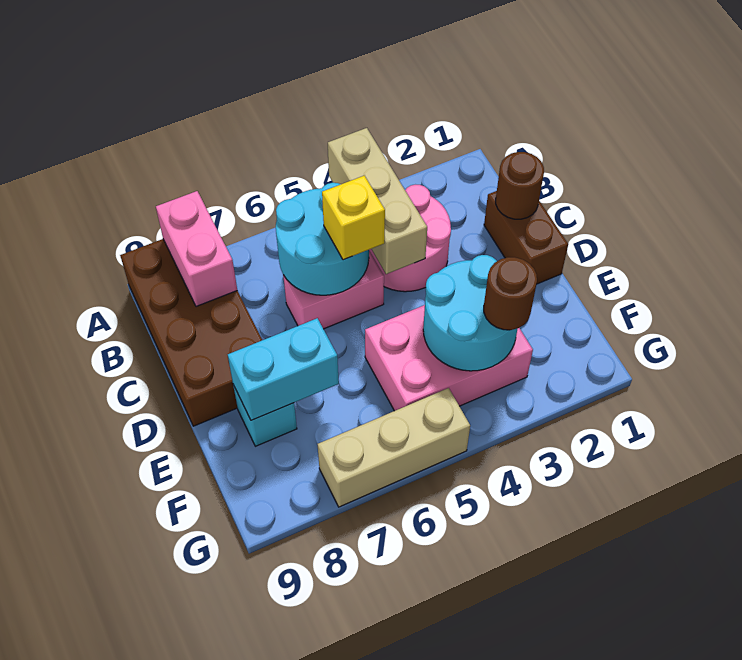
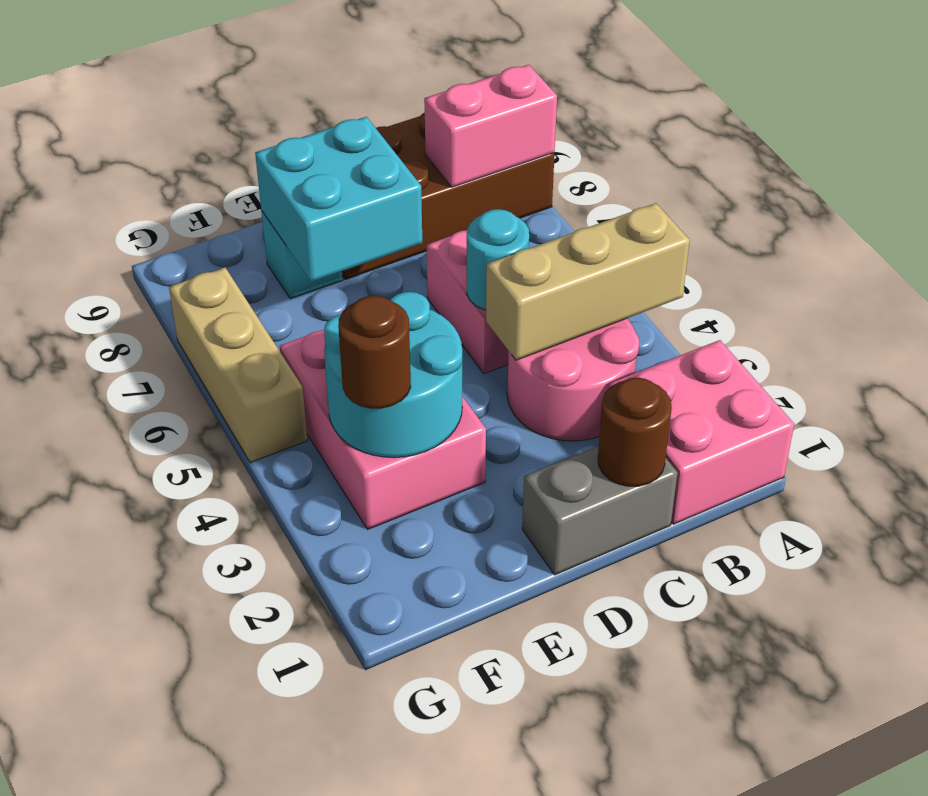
none -> pink brick A1:B2 level 1
cyan round brick B5:C6 level 2 -> cyan round brick C5 level 2
brown brick C1:D1 level 1 -> grey brick C1:D1 level 1
yellow brick C5 level 3 -> none
cyan brick E7:E8 level 2 -> cyan brick D7:E8 level 2

